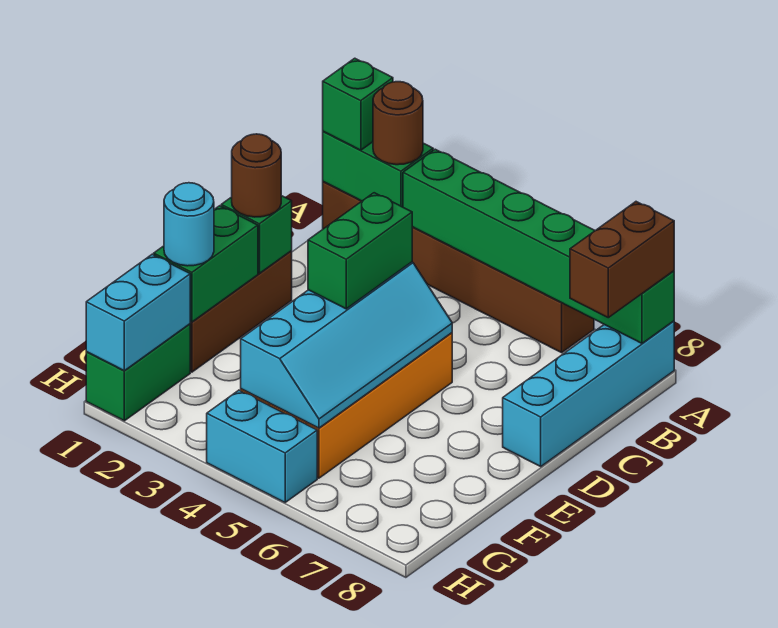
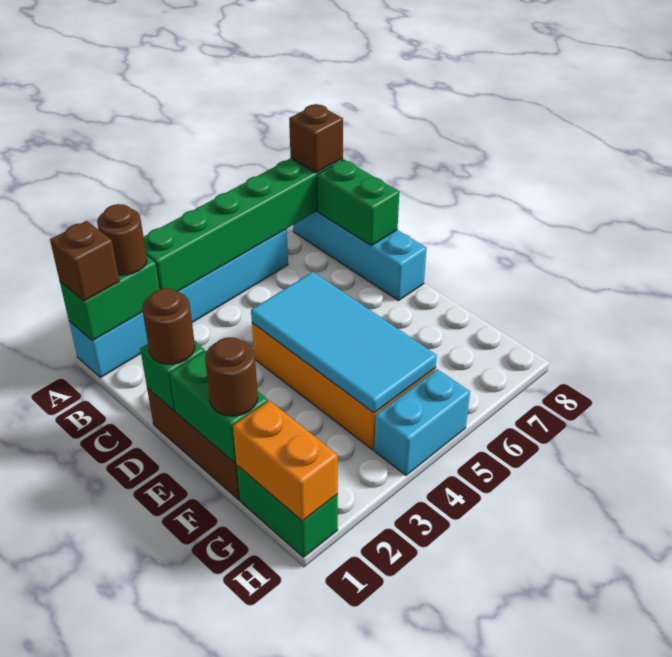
brown brick A1:A6 level 1 -> cyan brick A1:A6 level 1
green brick A1 level 3 -> brown brick A1 level 3
brown brick A8:B8 level 3 -> brown brick A8 level 3
cyan slope D4:G5 level 2 top 4 -> cyan tile D4:G5 level 2
green brick D4:E4 level 3 -> green brick B8:C8 level 2
cyan round brick F1 level 3 -> brown round brick F1 level 3
cyan brick G1:H1 level 2 -> orange brick G1:H1 level 2

